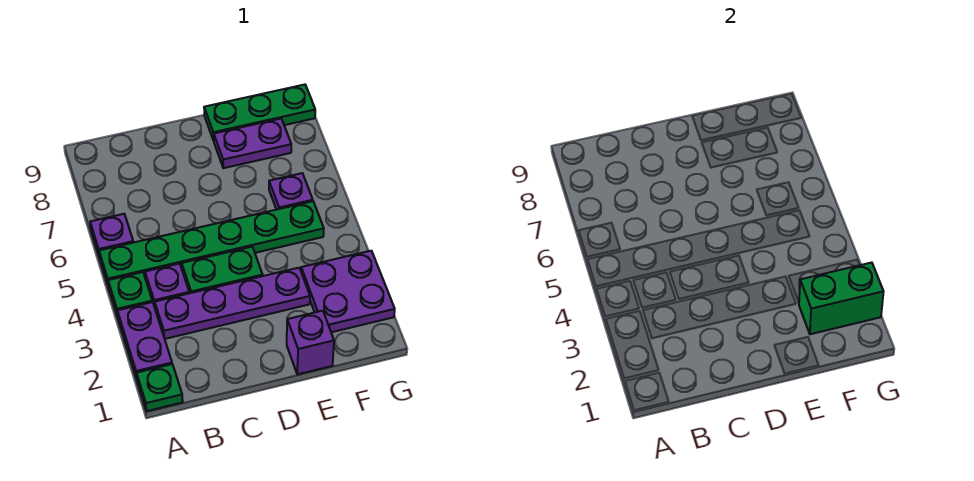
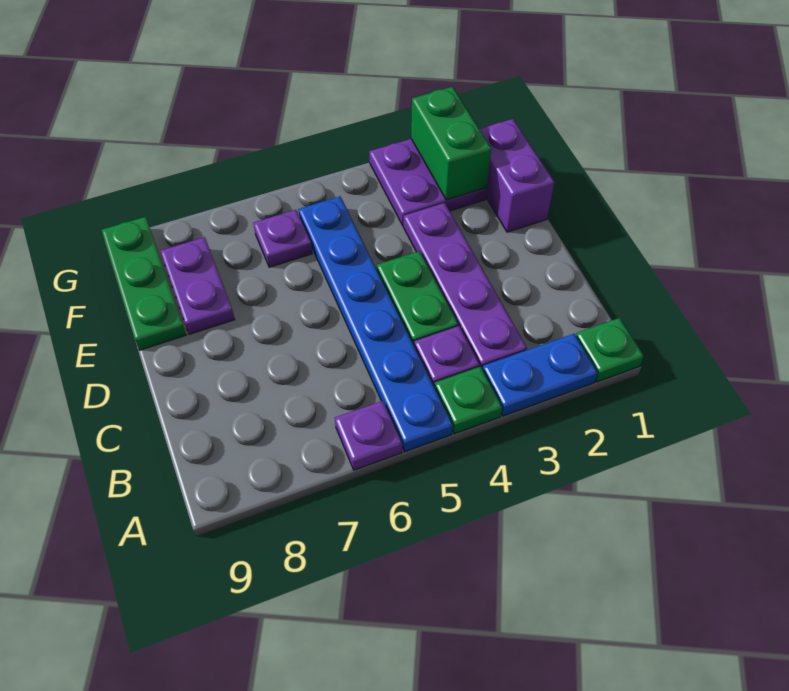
purple plate A2:A3 level 1 -> blue plate A2:A3 level 1
green plate A5:F5 level 1 -> blue plate A5:F5 level 1
purple brick E1 level 1 -> purple brick E1:F1 level 1

